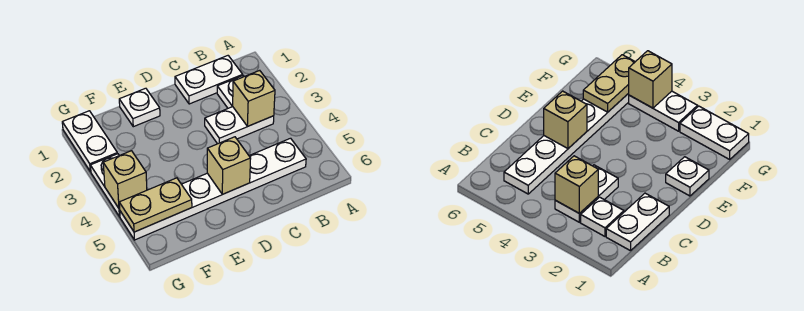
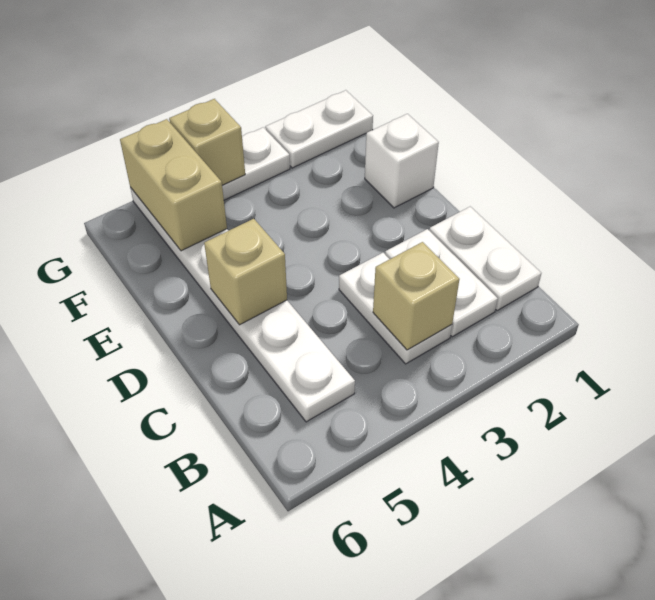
white plate B2 level 1 -> white plate B2:C2 level 1
white plate E1 level 1 -> white brick E1 level 1
tan plate F5:G5 level 2 -> tan brick F5:G5 level 2

